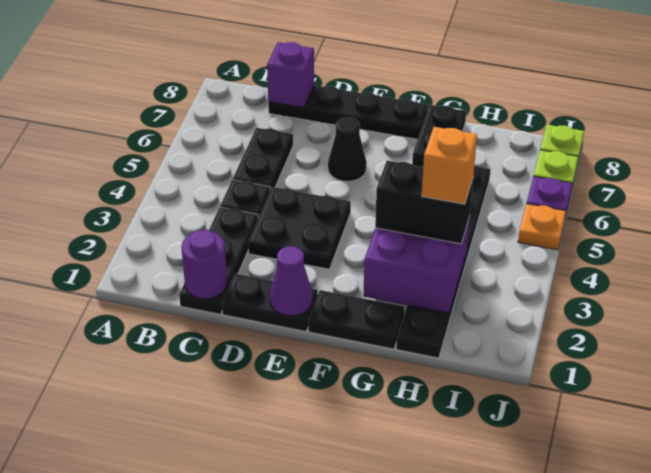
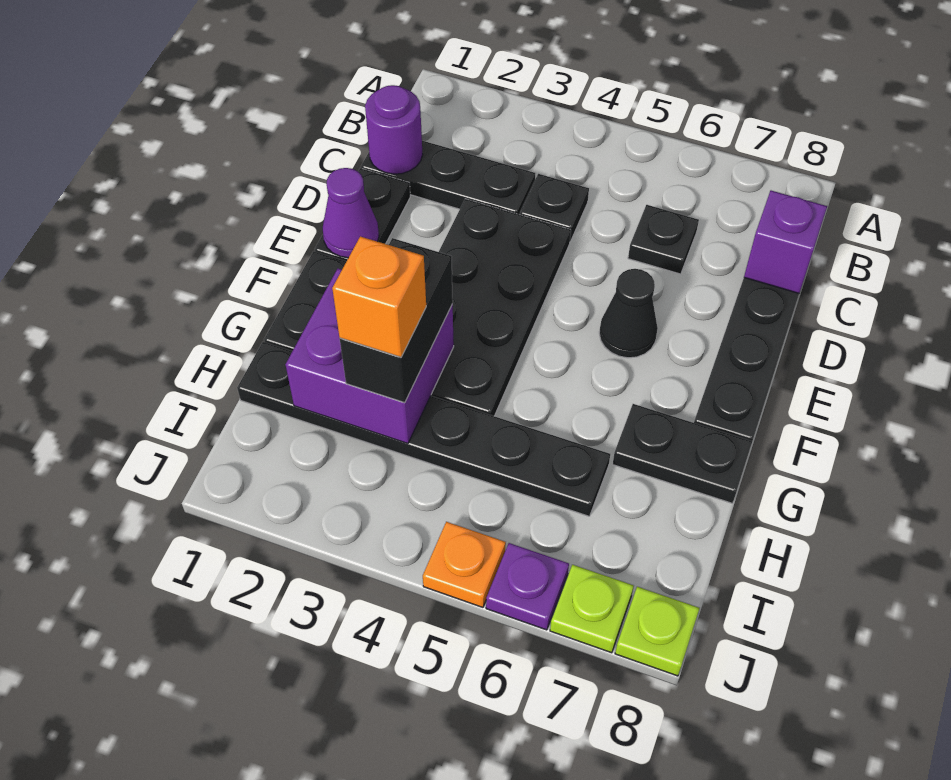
black plate C5:C6 level 1 -> black plate C6 level 1
black plate D3:E4 level 1 -> black plate D3:G4 level 1

